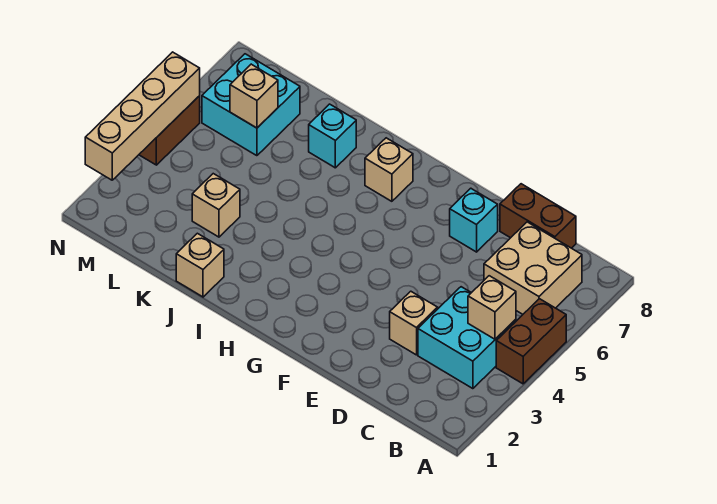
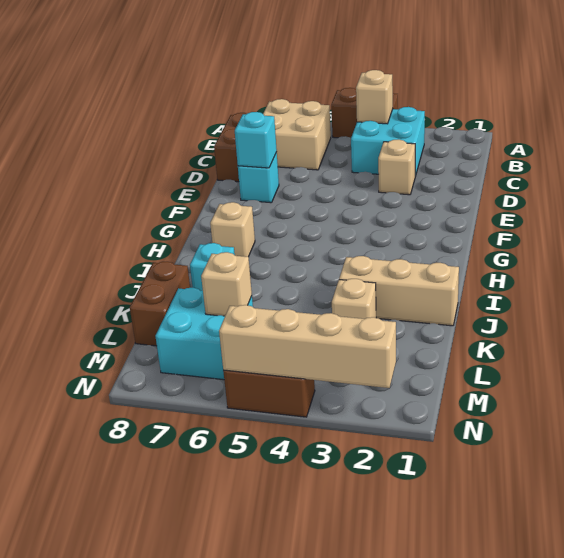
none -> cyan brick E7 level 2
tan brick J1 level 1 -> tan brick J1:J3 level 1
none -> brown brick K8:L8 level 1

